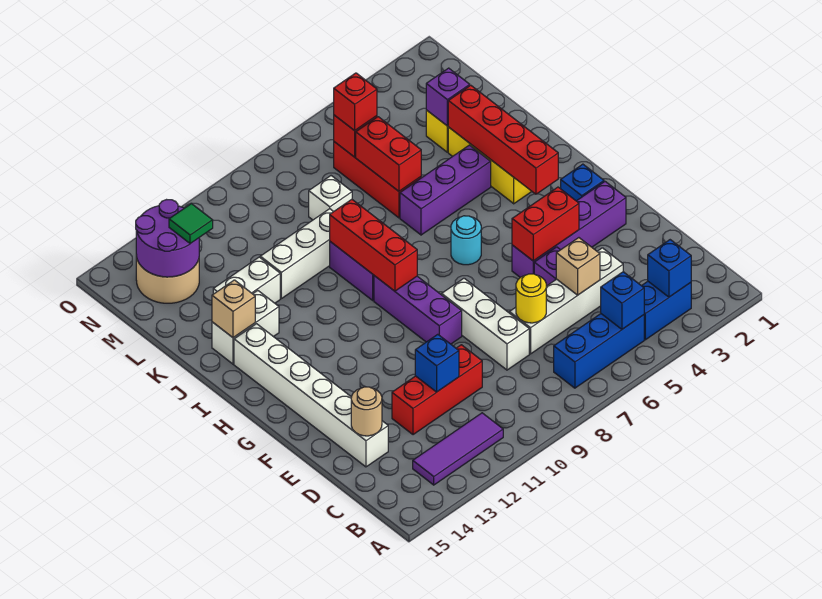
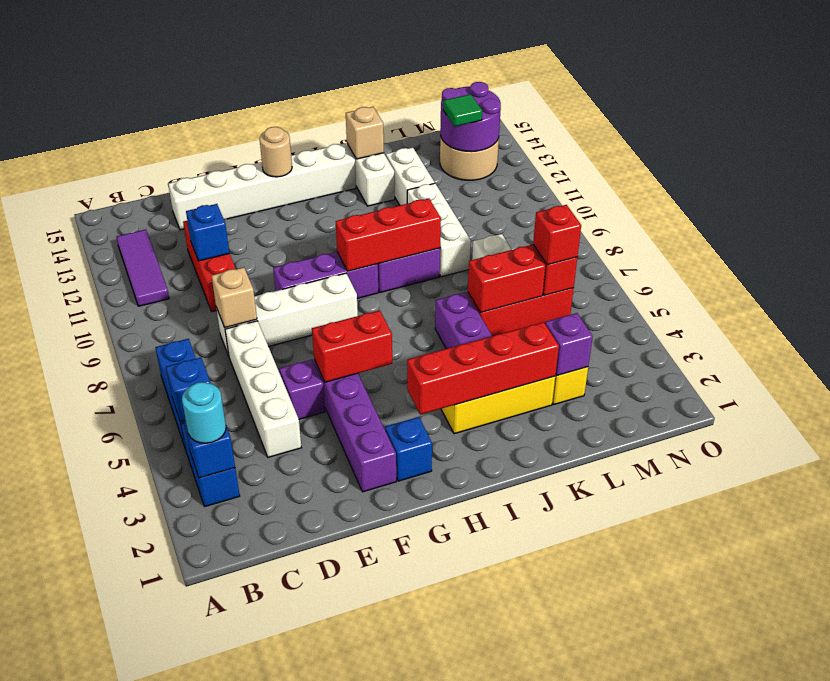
tan brick D5 level 2 -> tan brick D8 level 2
yellow round brick D7 level 2 -> none
white brick D8:F8 level 1 -> white brick D8:G8 level 1
tan round brick D14 level 2 -> tan round brick G14 level 2
red brick F4:F5 level 2 -> red brick F5:G5 level 2
cyan round brick H6 level 1 -> cyan round brick B3 level 3

